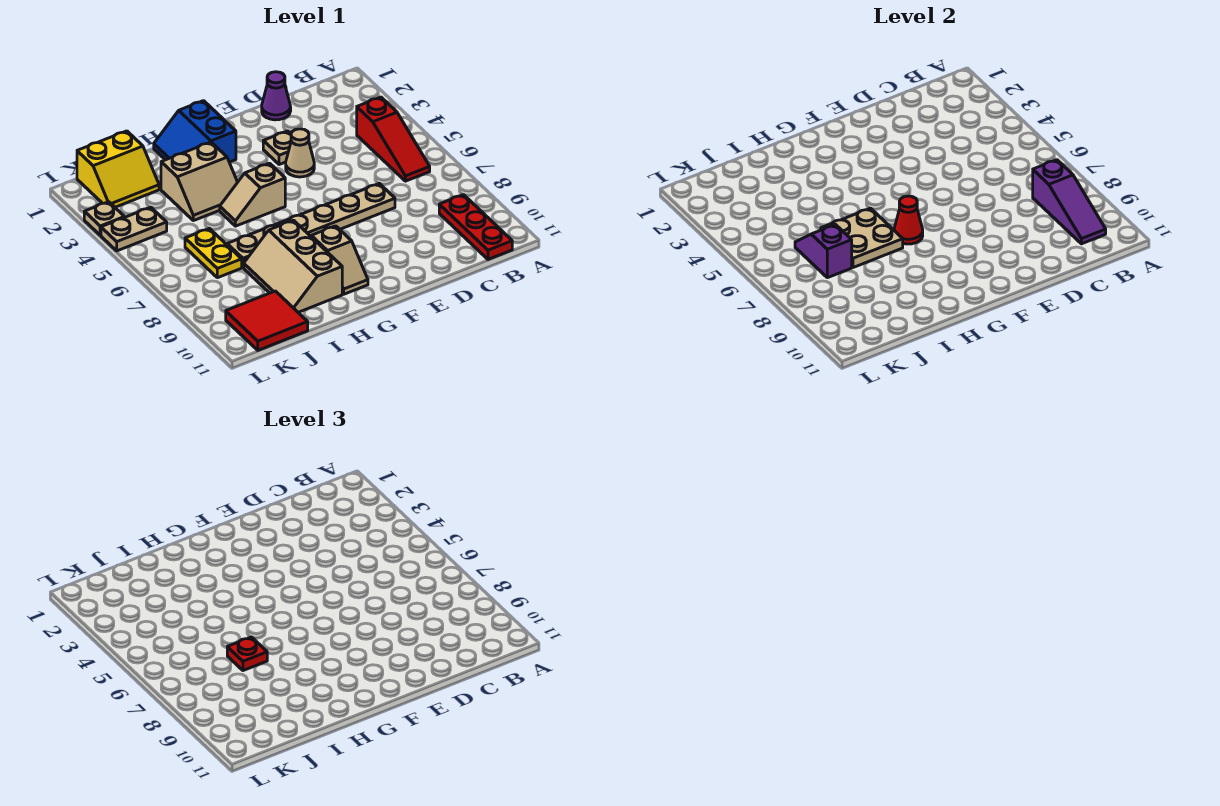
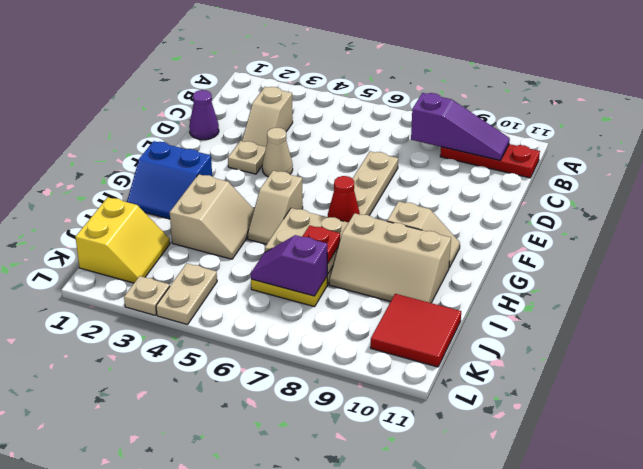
red slope B4:B6 level 1 top 4 -> none
none -> tan slope C3:D3 level 1 top C

